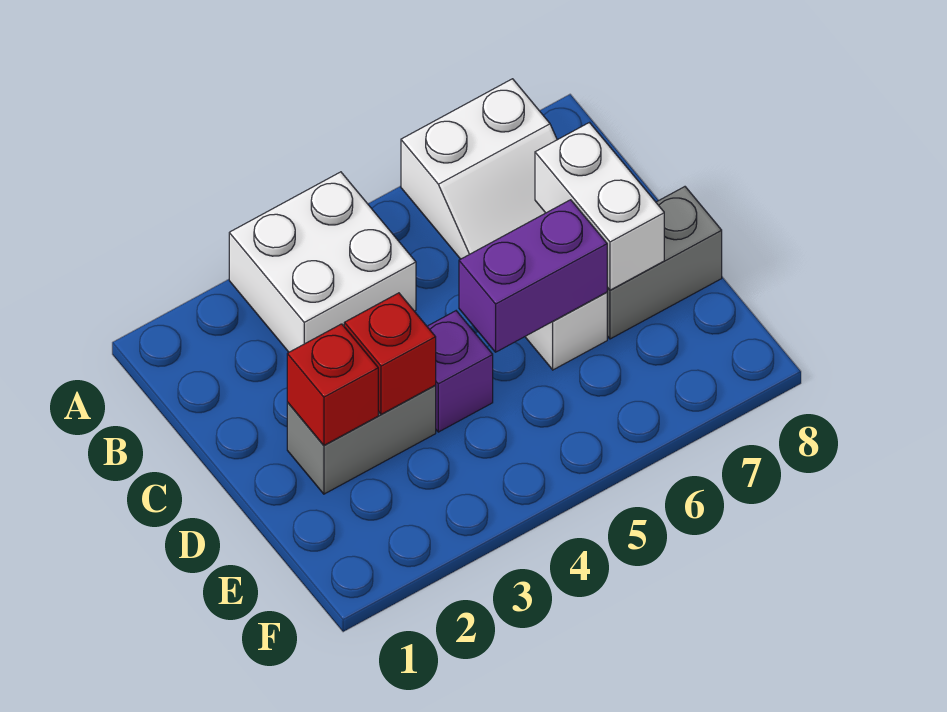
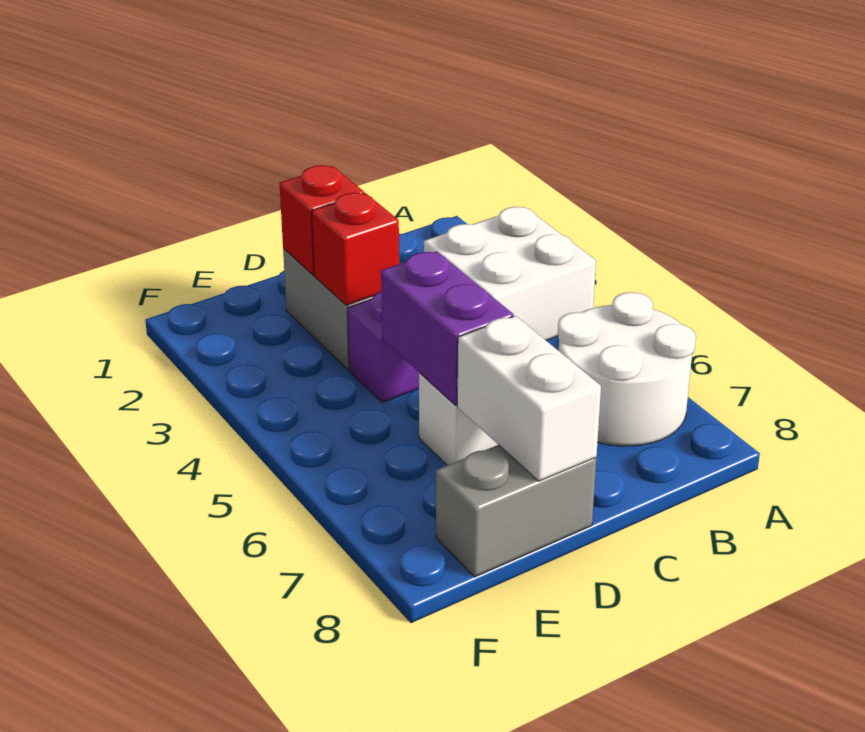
white slope A6:B7 level 1 top A -> white round brick A6:B7 level 1
white brick C7:D7 level 2 -> white brick D7:D8 level 2
grey brick D7:D8 level 1 -> grey brick D8:E8 level 1

